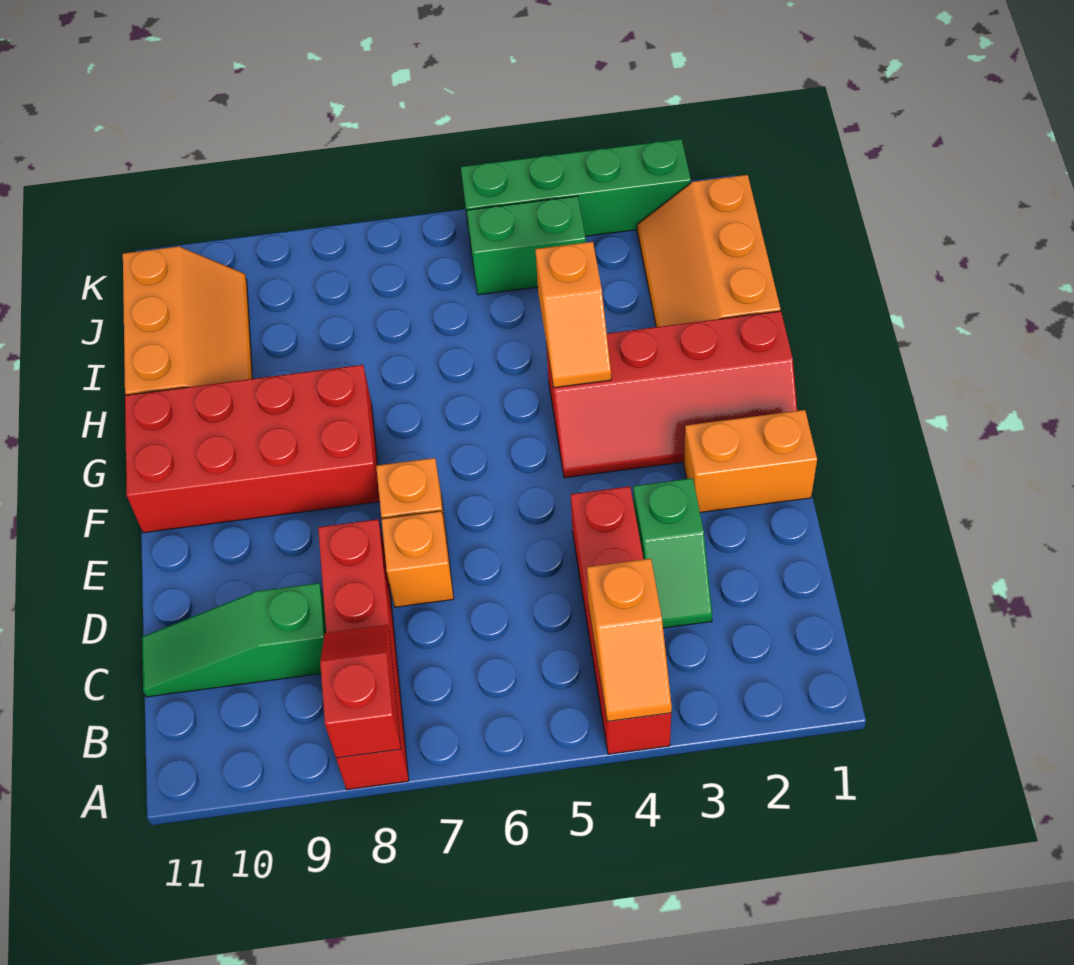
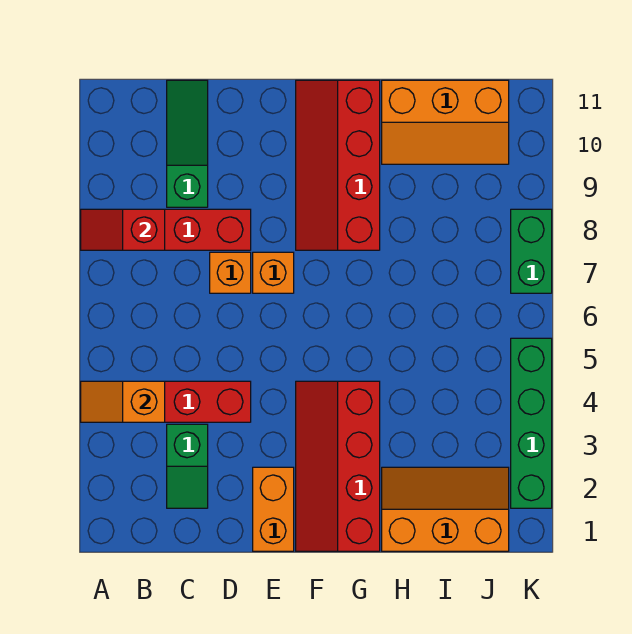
red slope A8:B8 level 2 top A -> red slope A8:B8 level 2 top B
green slope C3:D3 level 1 top D -> green slope C2:C3 level 1 top 3
red brick F8:G11 level 1 -> red slope F8:G11 level 1 top G
orange slope G4:H4 level 2 top H -> none
green brick J4:J5 level 1 -> green brick K7:K8 level 1

